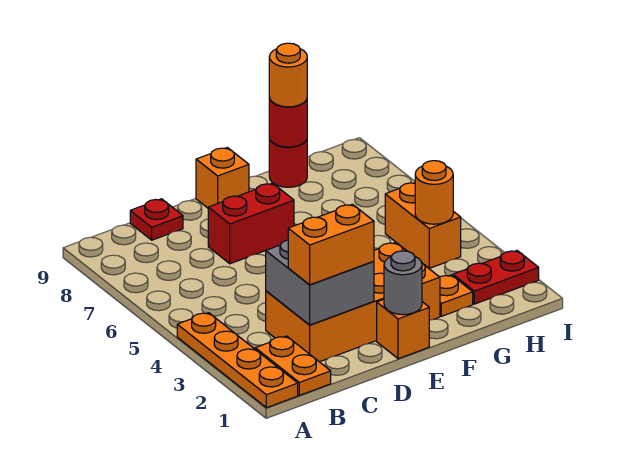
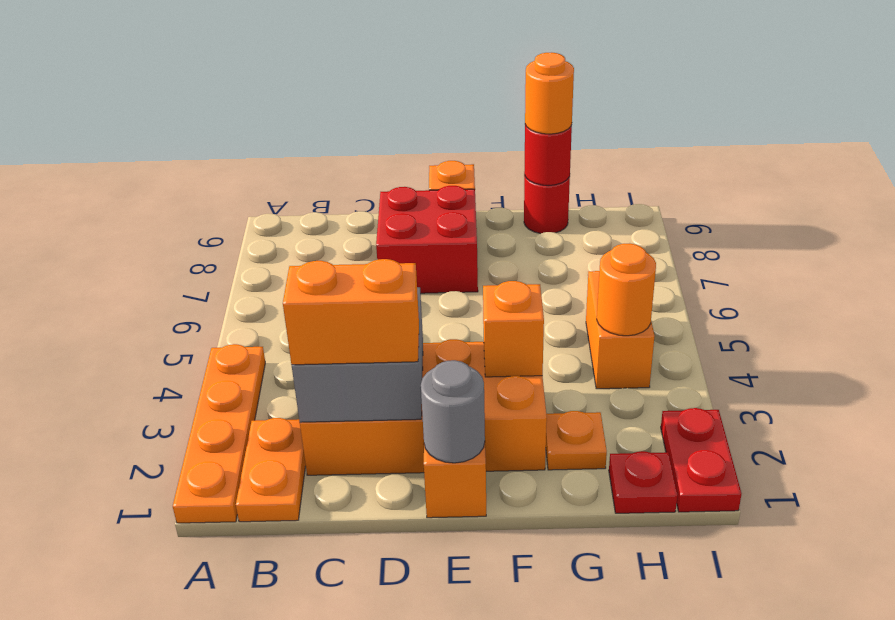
red plate C9 level 1 -> red plate H1 level 1
red brick D7:E7 level 1 -> red brick D7:E8 level 1
none -> orange brick F3 level 2
red plate H2:I2 level 1 -> red plate I1:I2 level 1

